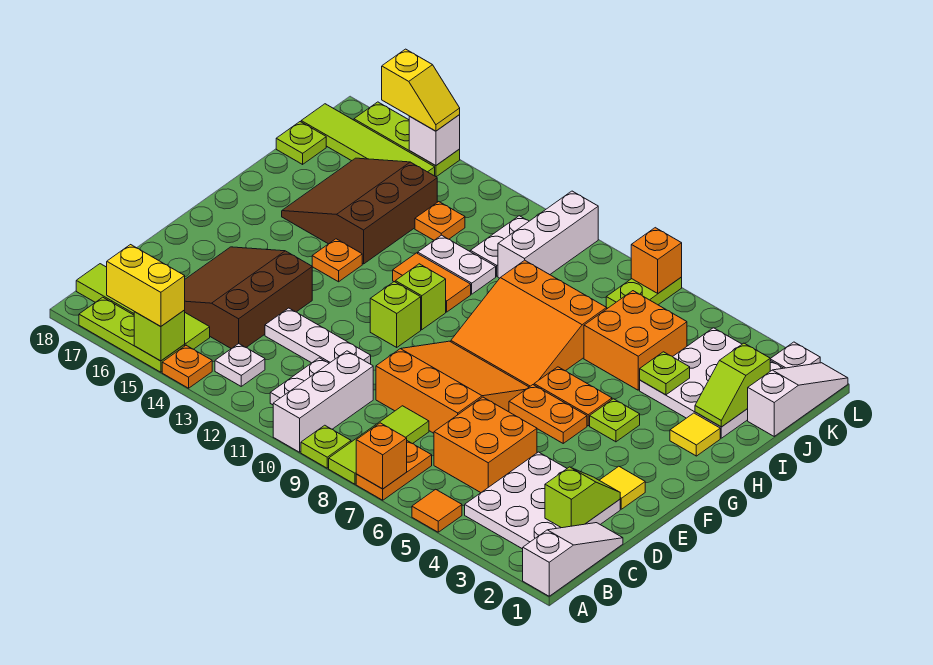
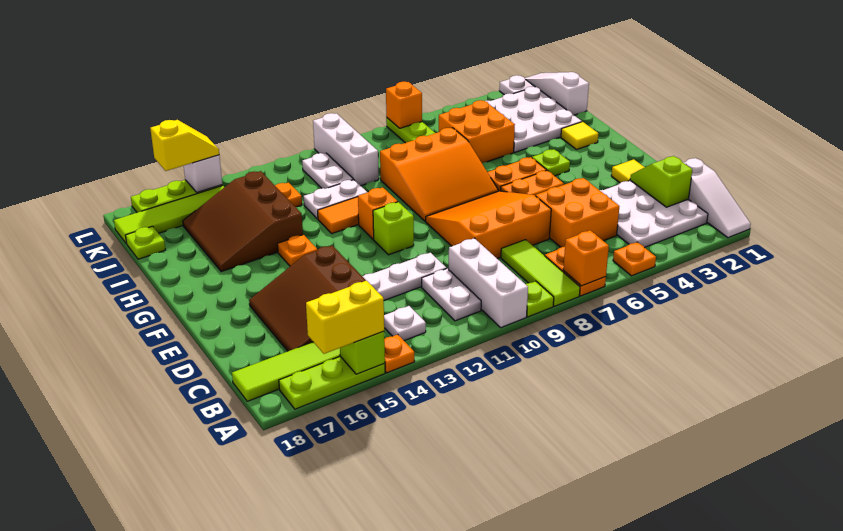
white slope A1:C1 level 1 top A -> white slope A1:C1 level 1 top C
orange tile A5 level 1 -> orange plate A5 level 1
lime brick G11 level 1 -> orange brick G11 level 1
lime slope I2:J2 level 2 top J -> none
lime plate I4 level 2 -> none

